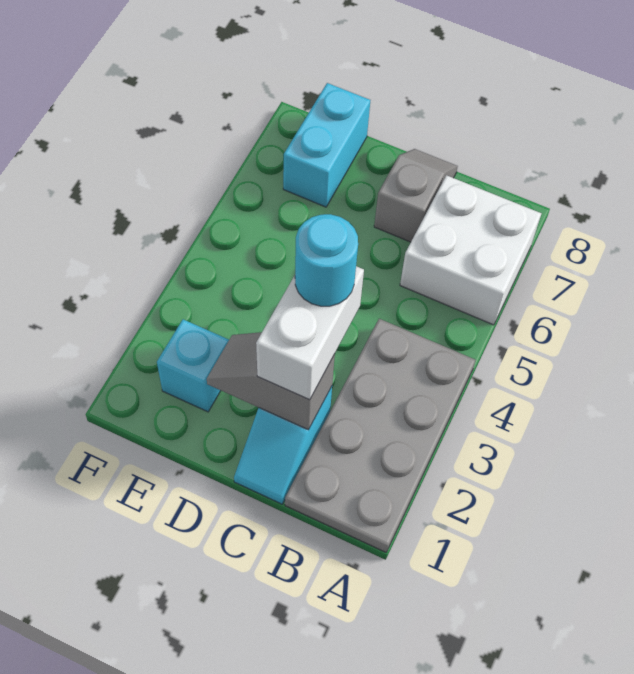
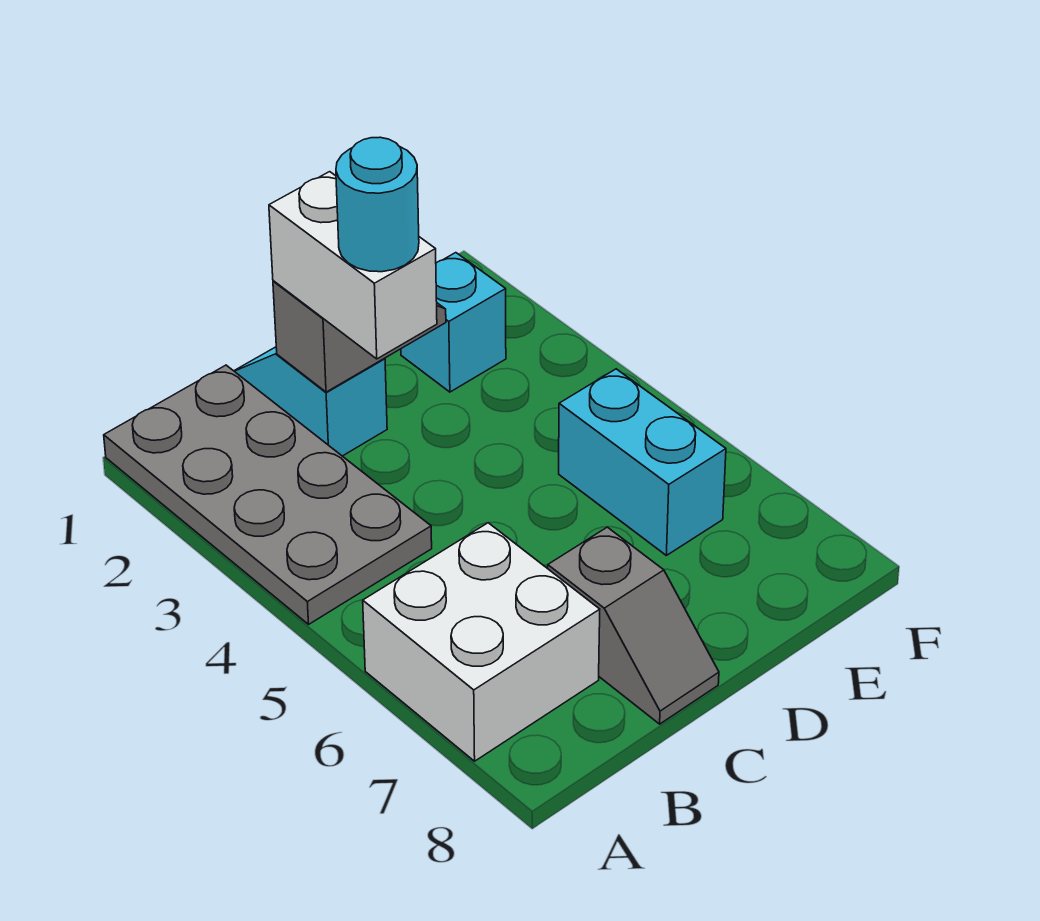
cyan brick E7:E8 level 1 -> cyan brick E5:E6 level 1

